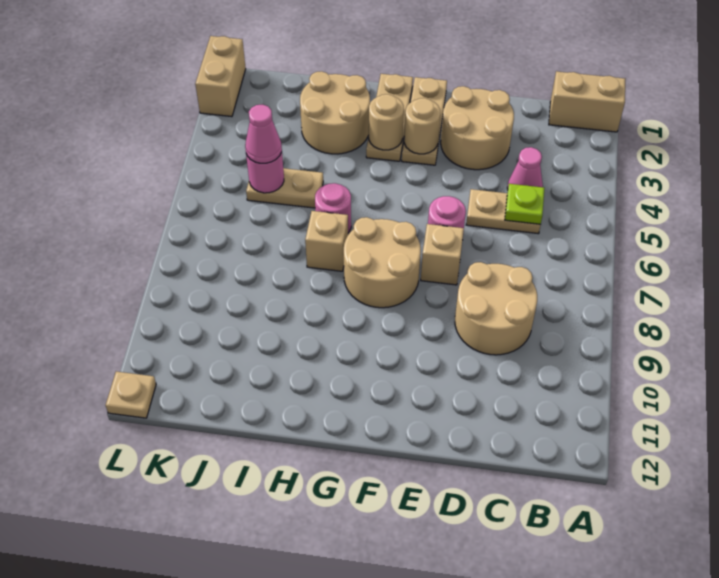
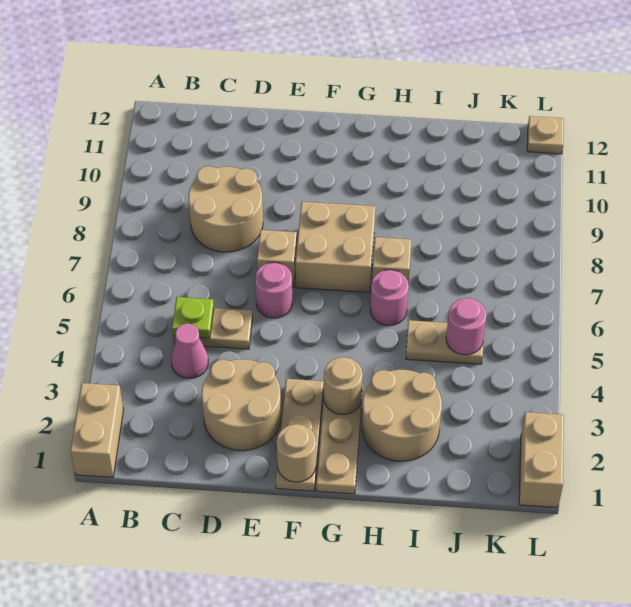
tan brick A1:B1 level 1 -> tan brick A1:A2 level 1
tan round brick F3 level 2 -> tan round brick F1 level 2
tan round brick F7:G8 level 1 -> tan brick F7:G8 level 1
pink cone J5 level 3 -> none

